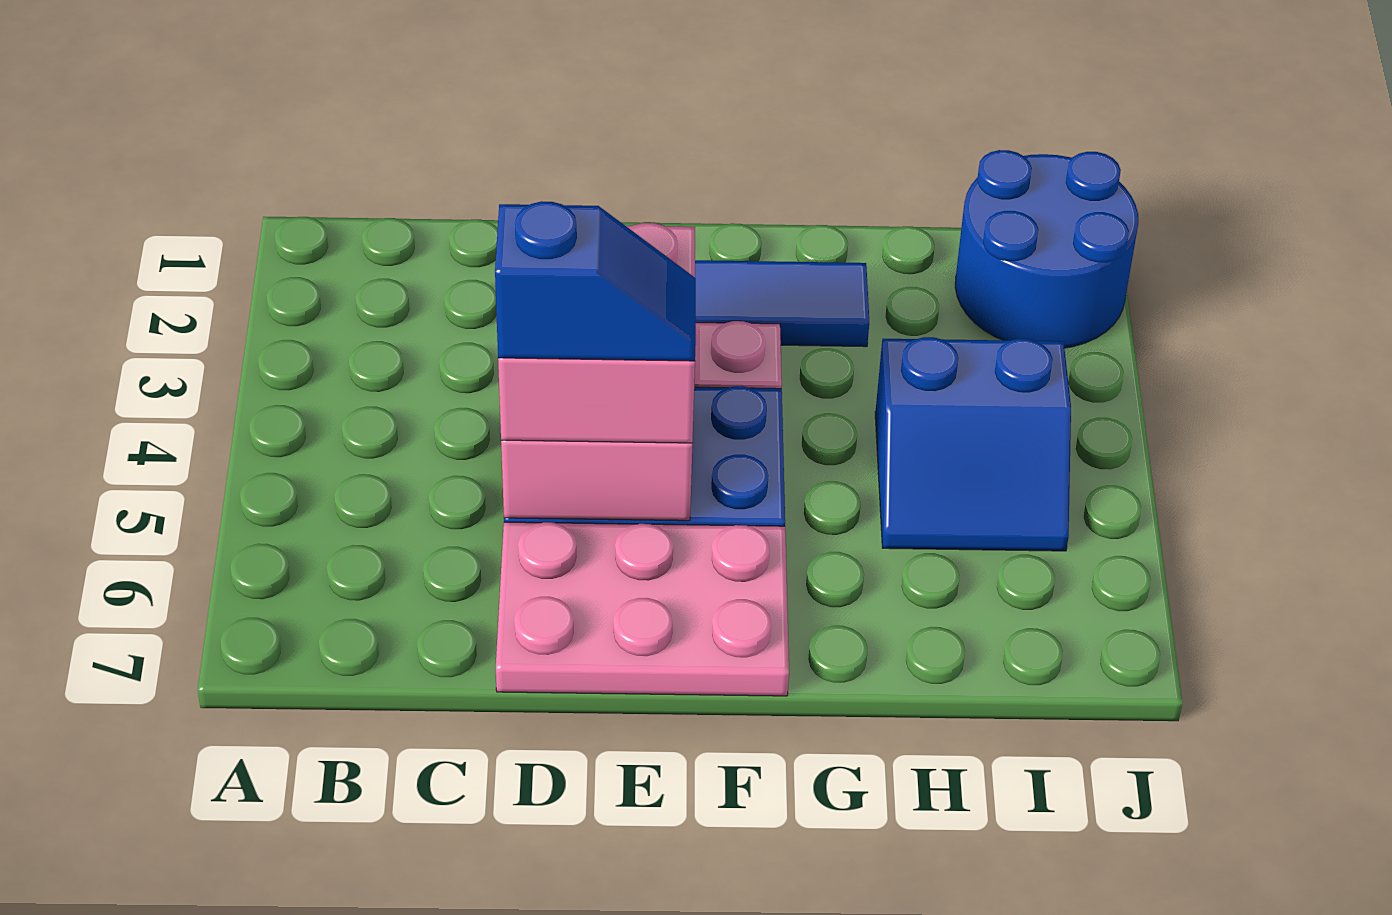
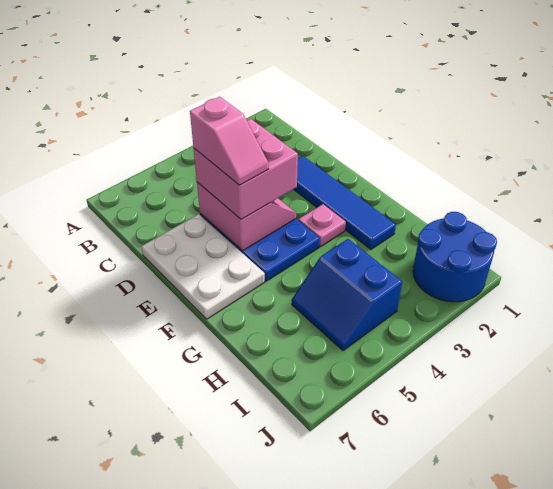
blue slope D5:E5 level 4 top D -> pink slope D5:E5 level 4 top D
pink plate D6:F7 level 1 -> white plate D6:F7 level 1

